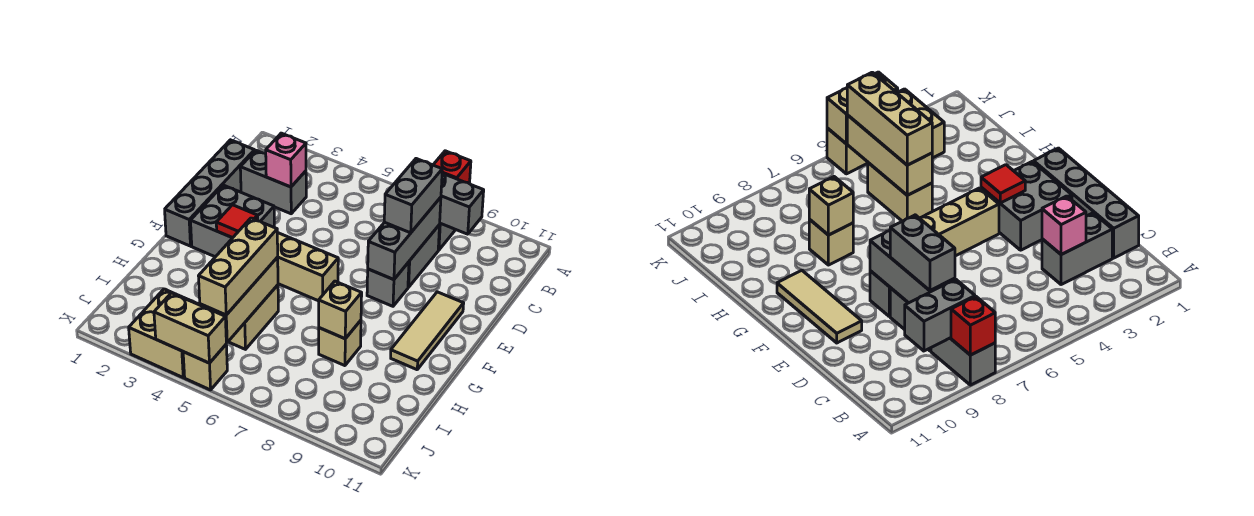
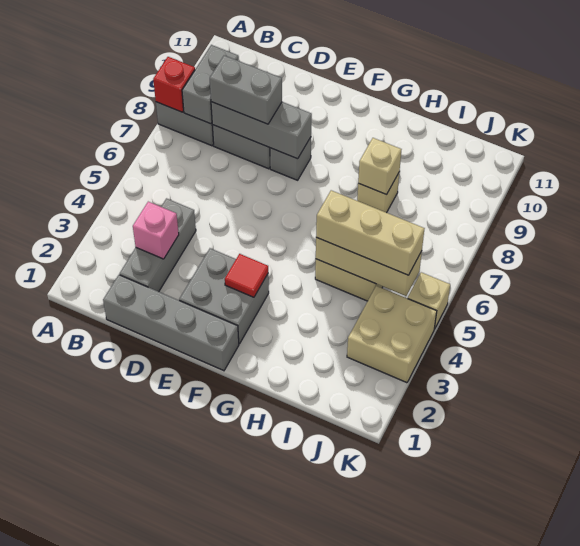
grey brick C2:C3 level 1 -> grey brick C2:C4 level 1
tan tile E10:G10 level 1 -> none
tan brick F4:F6 level 1 -> none
tan brick K4:K5 level 2 -> none

